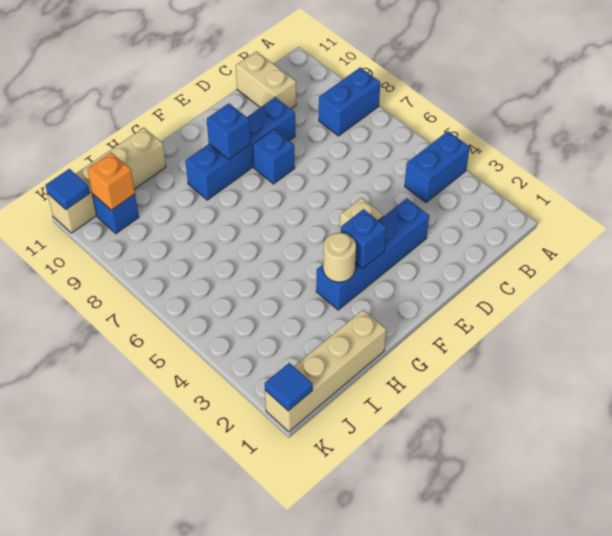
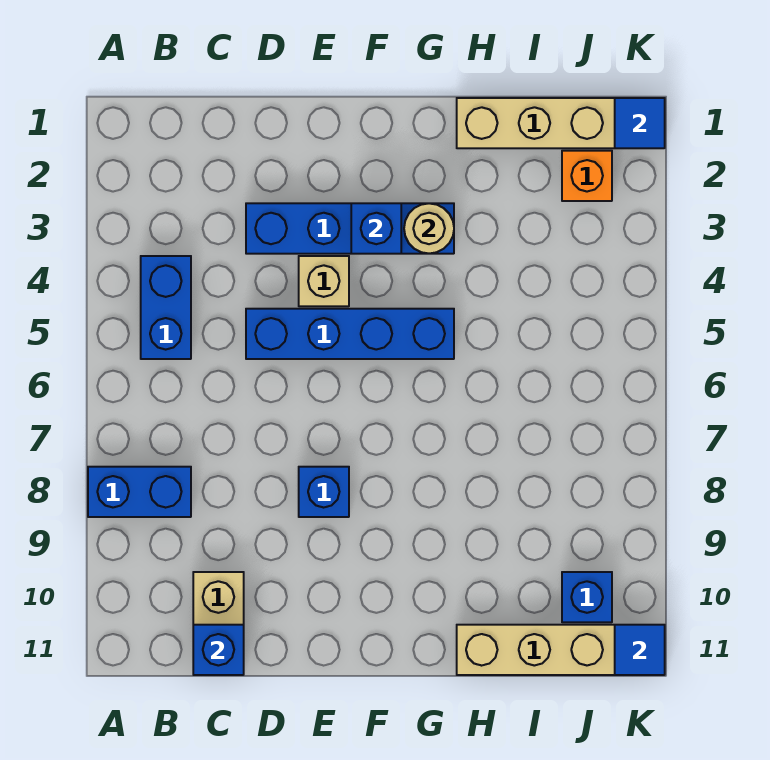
blue brick A4:B4 level 1 -> blue brick B4:B5 level 1
blue brick D9:G9 level 1 -> blue brick D5:G5 level 1
blue brick F9 level 2 -> blue brick C11 level 2
orange brick J10 level 2 -> orange brick J2 level 1

